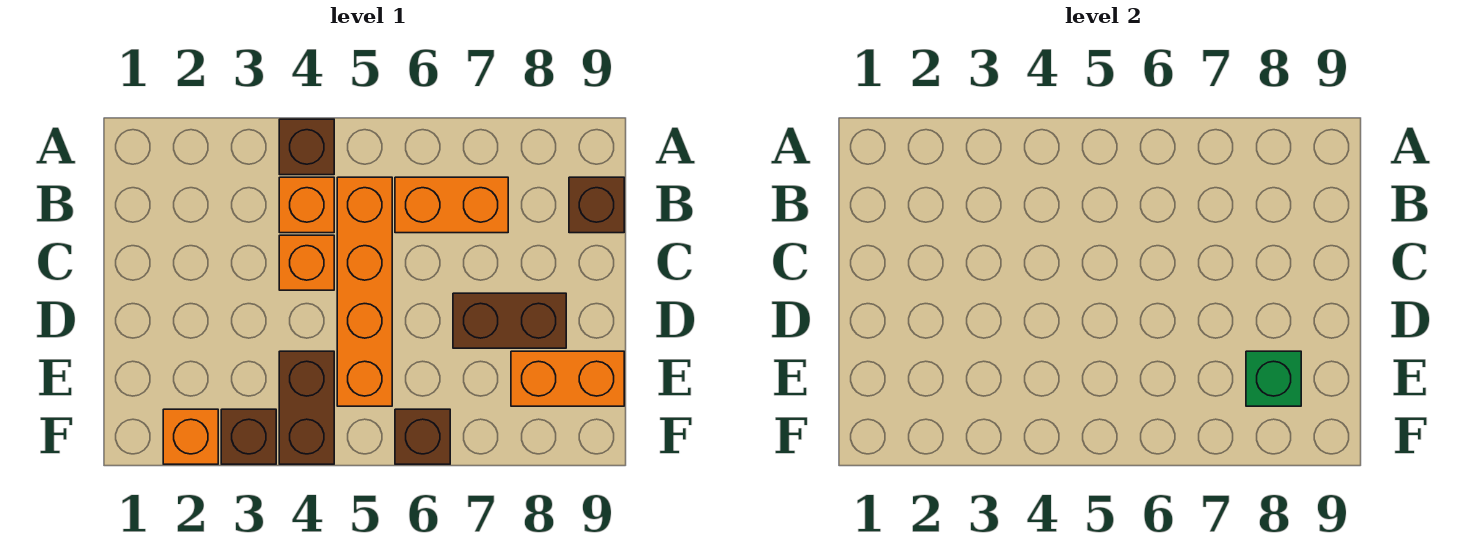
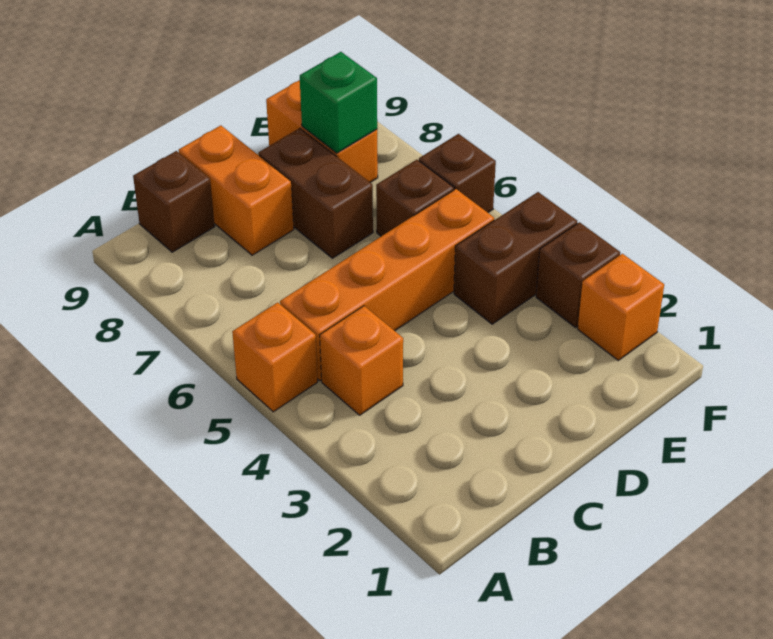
brown brick A4 level 1 -> brown brick E6 level 1
orange brick B6:B7 level 1 -> orange brick C8:C9 level 1
orange brick C4 level 1 -> orange brick A5 level 1

